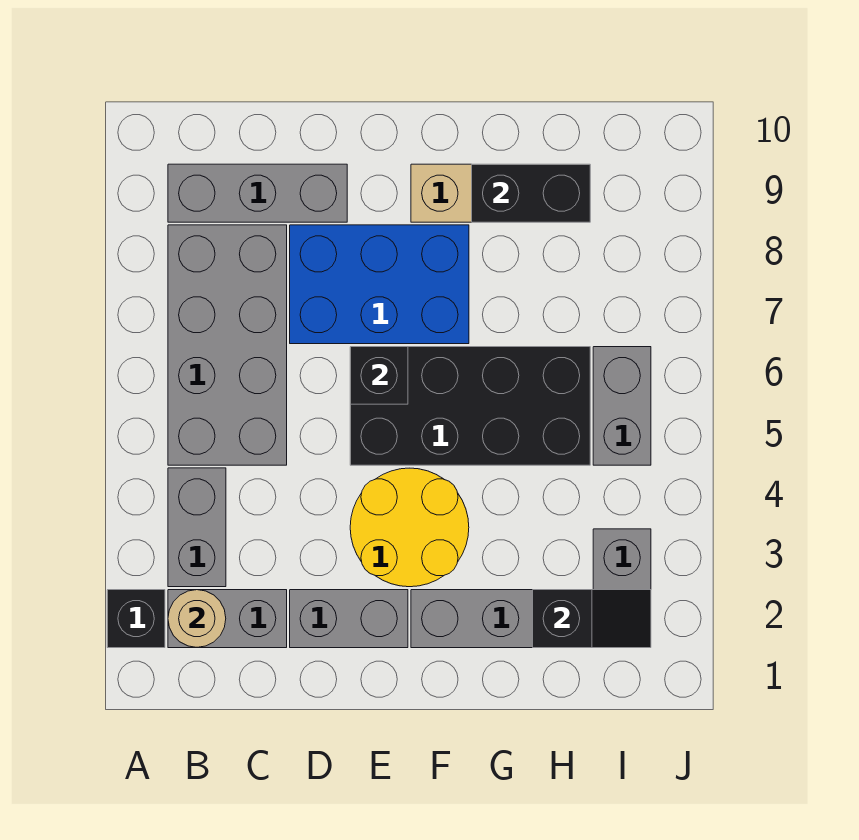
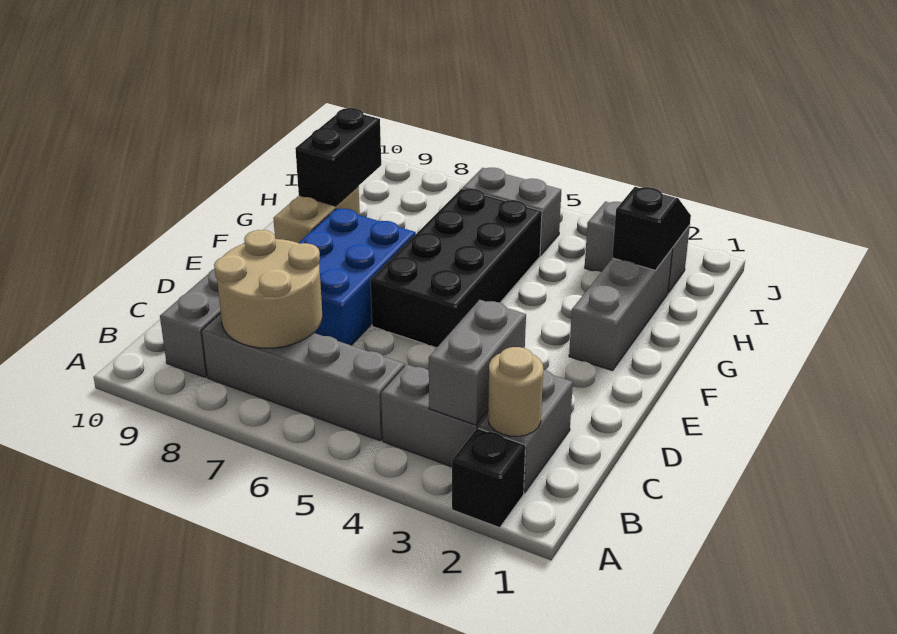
grey brick B5:C8 level 1 -> grey brick B5:B8 level 1
none -> tan round brick B7:C8 level 2
grey brick D2:E2 level 1 -> grey brick B3:C3 level 2
yellow round brick E3:F4 level 1 -> none
black brick E6 level 2 -> none

